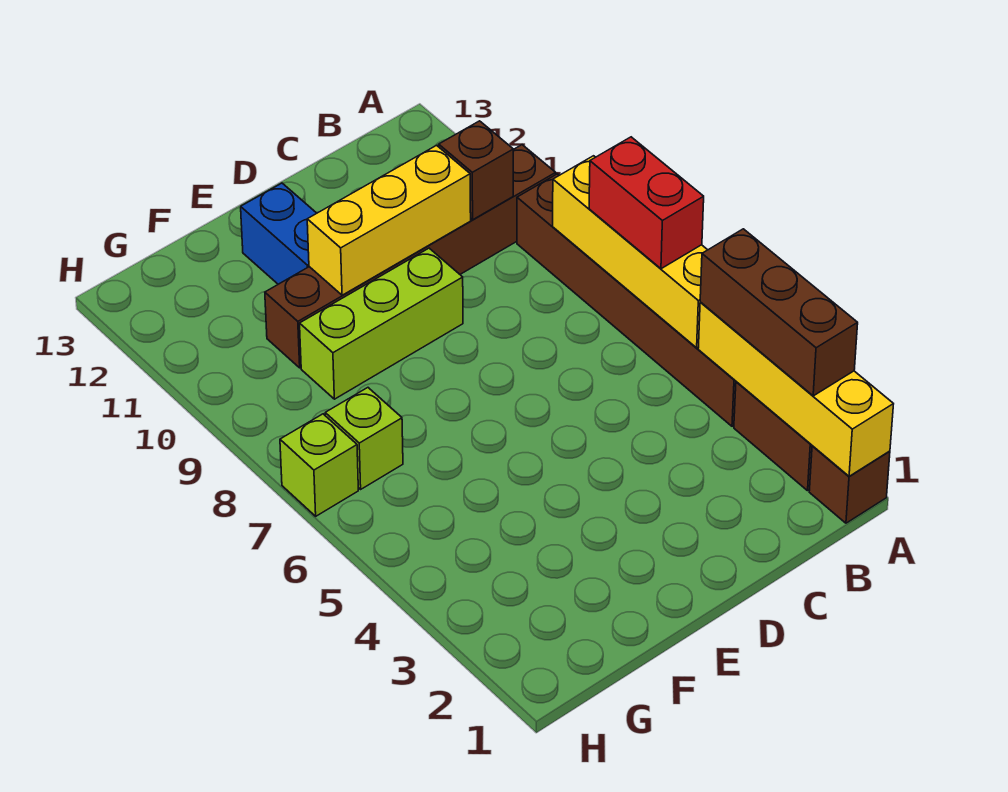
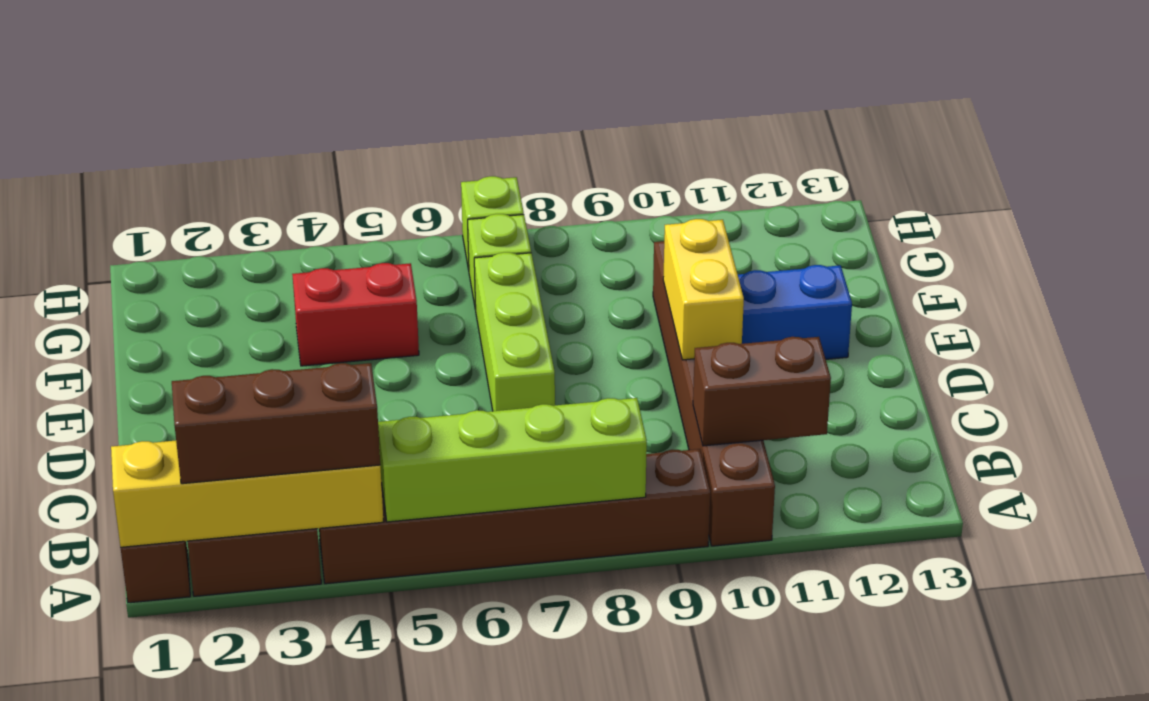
yellow brick A5:A8 level 2 -> lime brick A5:A8 level 2
red brick A6:A7 level 3 -> red brick F4:F5 level 1
brown brick B10 level 2 -> brown brick B10:B11 level 2
yellow brick C10:E10 level 2 -> yellow brick D10:E10 level 2
lime brick D9:F9 level 1 -> lime brick D7:F7 level 1

